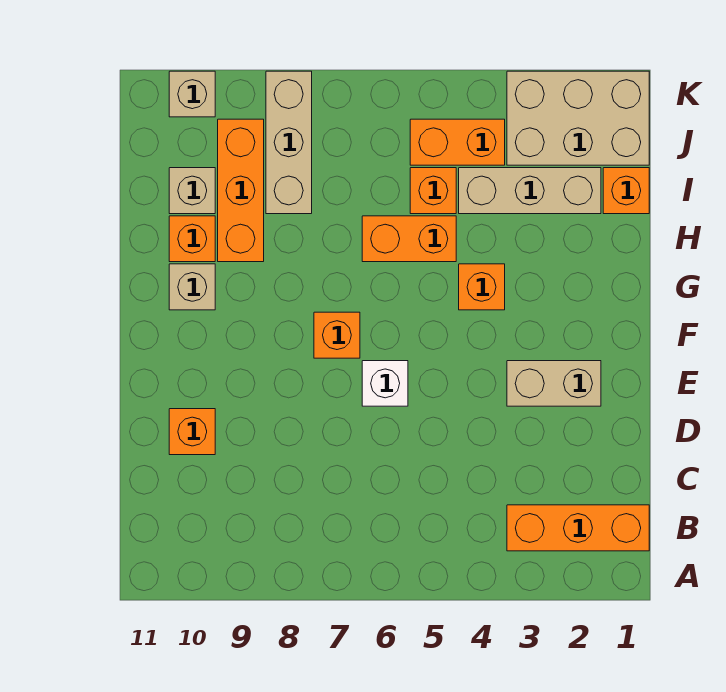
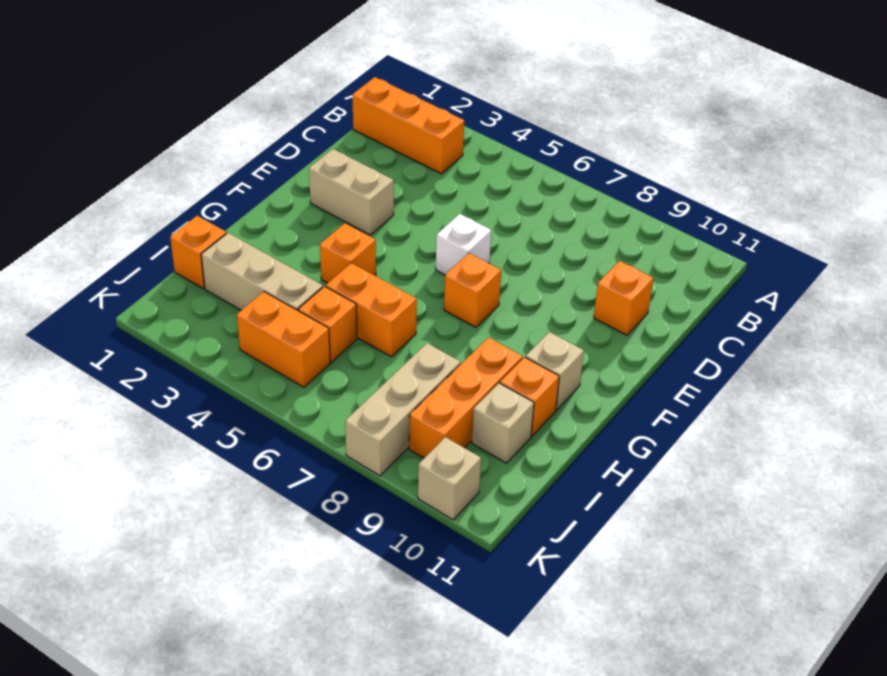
tan brick J1:K3 level 1 -> none

